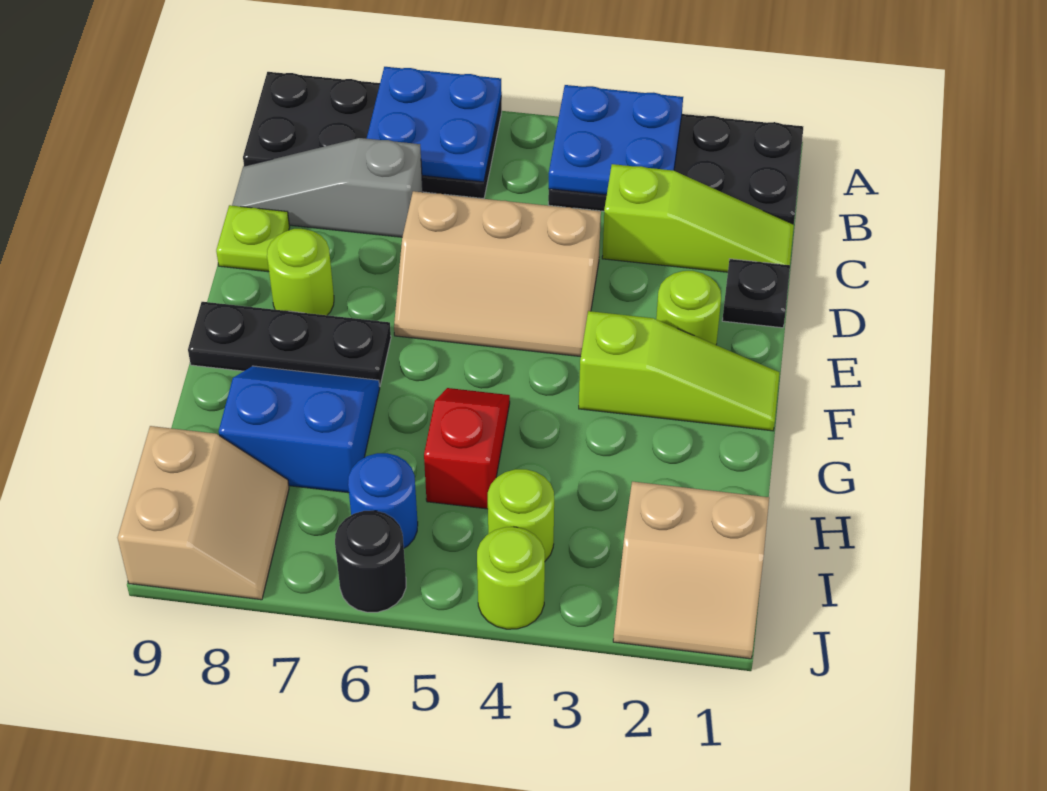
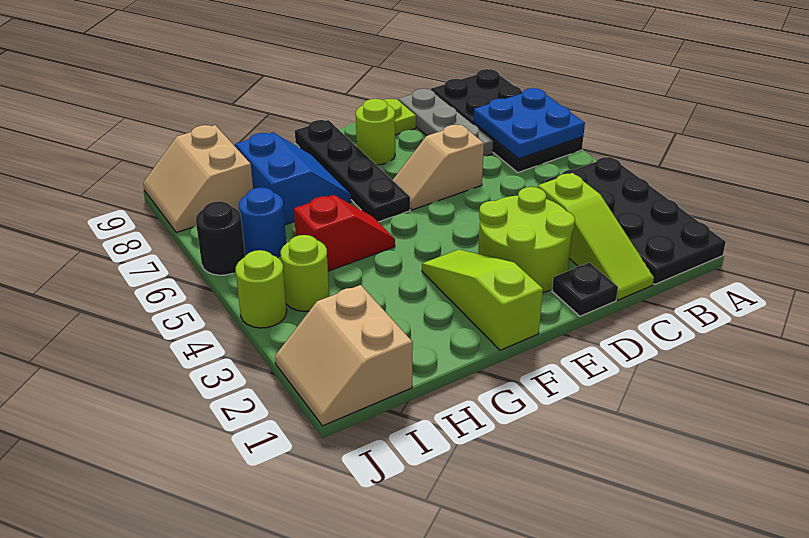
blue plate A3:B4 level 2 -> none
grey slope C7:C9 level 1 top 7 -> grey plate C7:C9 level 1
tan slope D4:E6 level 1 top D -> tan slope D6:E6 level 1 top D
lime round brick E2 level 1 -> lime round brick D2:E3 level 1
lime slope F1:F3 level 1 top 3 -> lime slope F1:F3 level 1 top 1
black plate F7:F9 level 1 -> black plate F6:F9 level 1
tan slope I8:J9 level 1 top 9 -> tan slope I8:J9 level 1 top I

